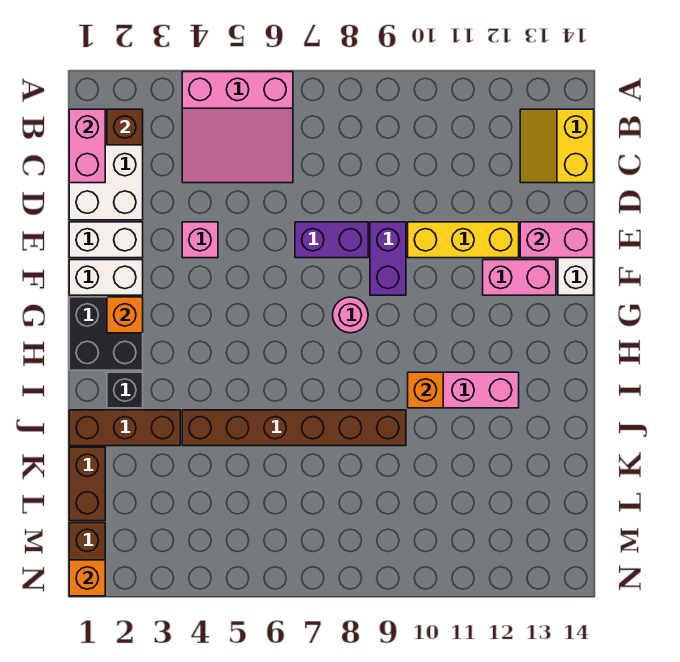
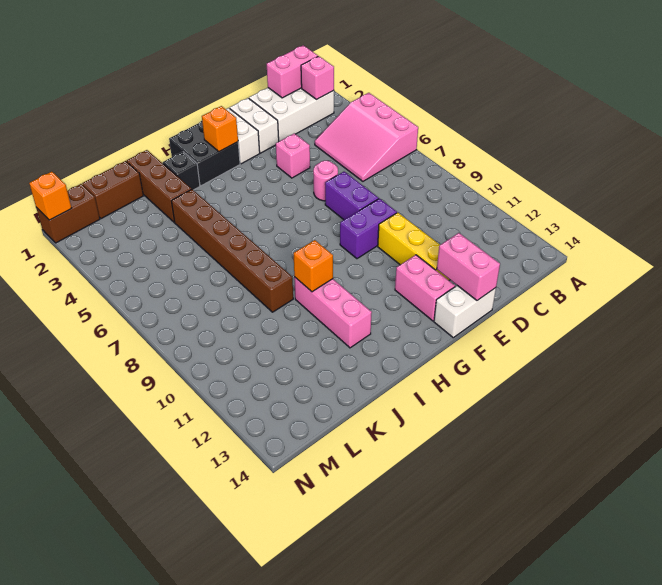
brown brick B2 level 2 -> pink brick B2 level 2
yellow slope B13:C14 level 1 top 14 -> none
pink round brick G8 level 1 -> pink round brick E6 level 1

